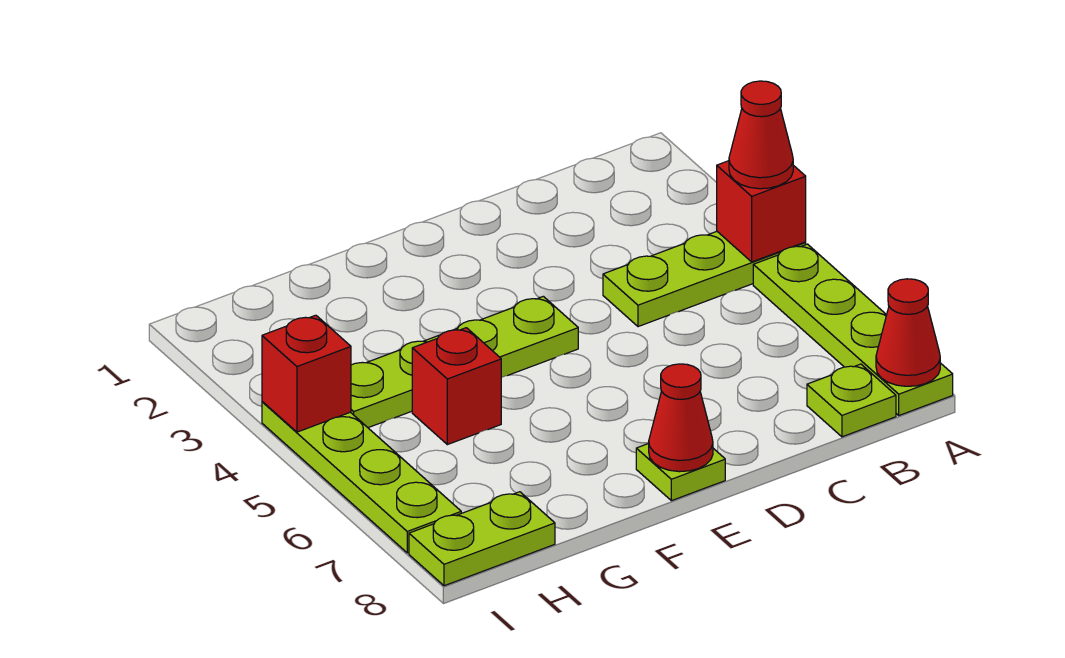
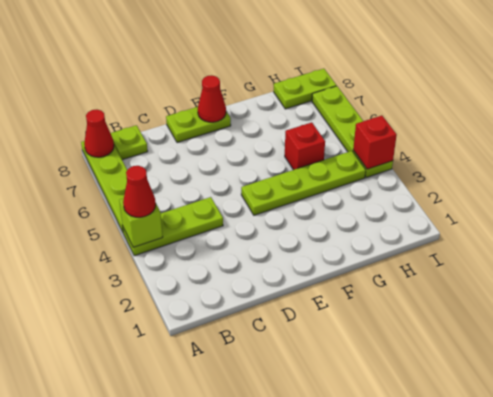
red brick A4 level 2 -> lime brick A4 level 2
lime plate E8 level 1 -> lime plate D8:E8 level 1

